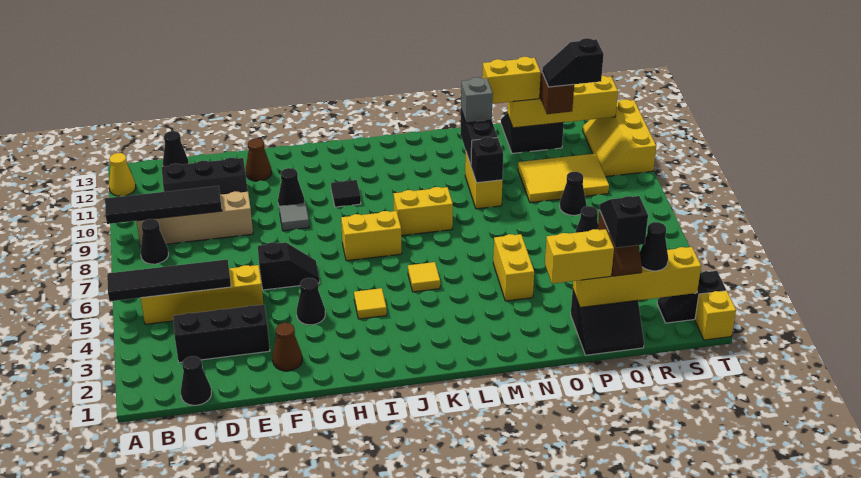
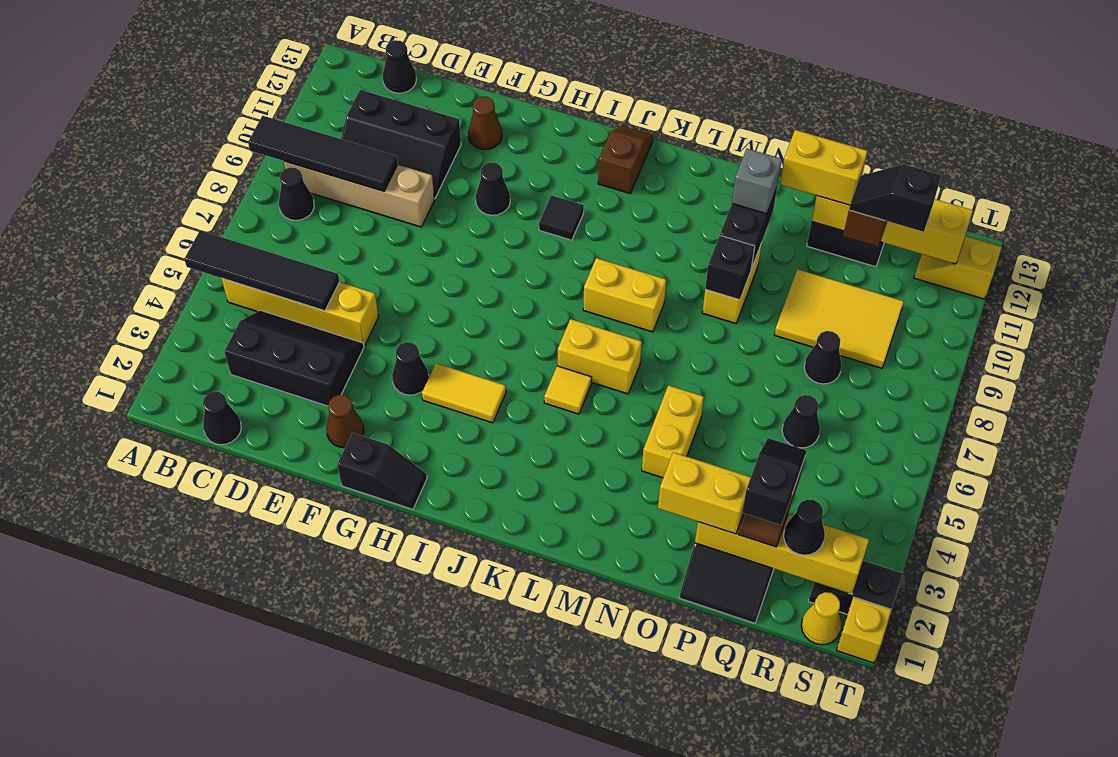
yellow cone A12 level 1 -> yellow cone S1 level 1
black slope F6:G6 level 1 top F -> black slope G1:H1 level 1 top G
grey tile G9 level 1 -> none
yellow tile I4 level 1 -> yellow tile H4:I4 level 1
yellow brick I7:J7 level 1 -> yellow brick K6:L6 level 1
none -> brown slope J12:J13 level 1 top 12
yellow slope S10:T12 level 1 top T -> yellow slope S12:T12 level 1 top T

